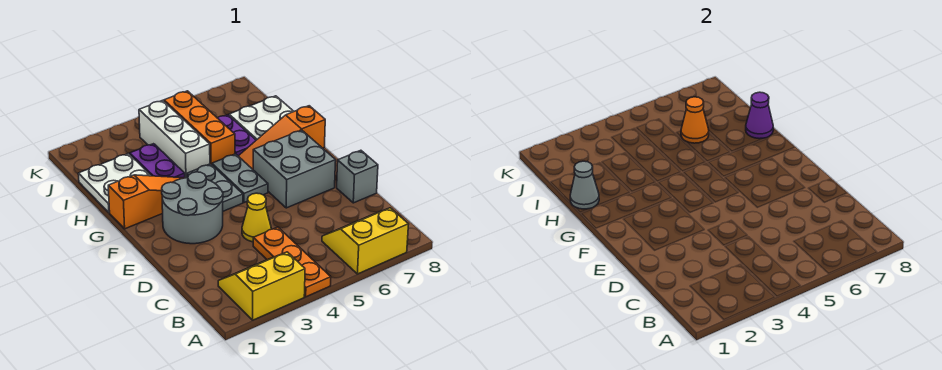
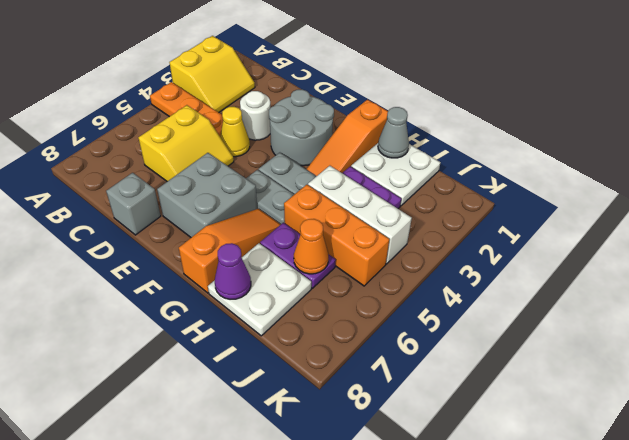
yellow slope A6:B7 level 1 top A -> yellow slope C5:D6 level 1 top C
none -> white round brick D3 level 1

